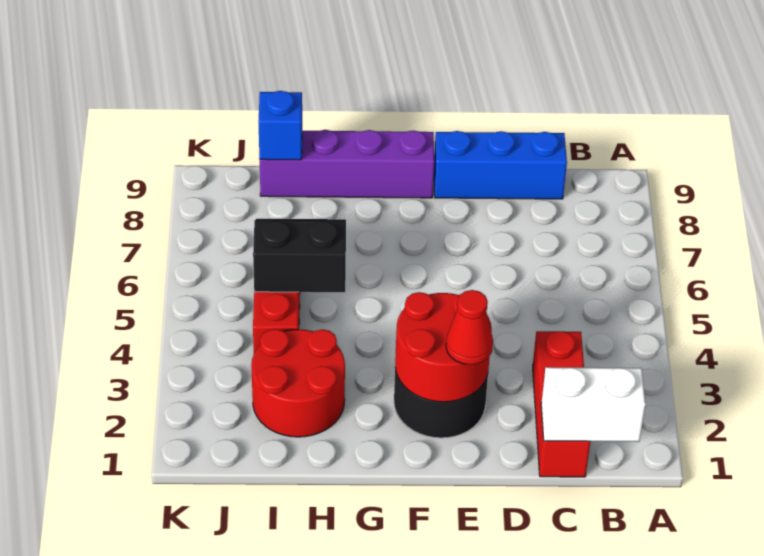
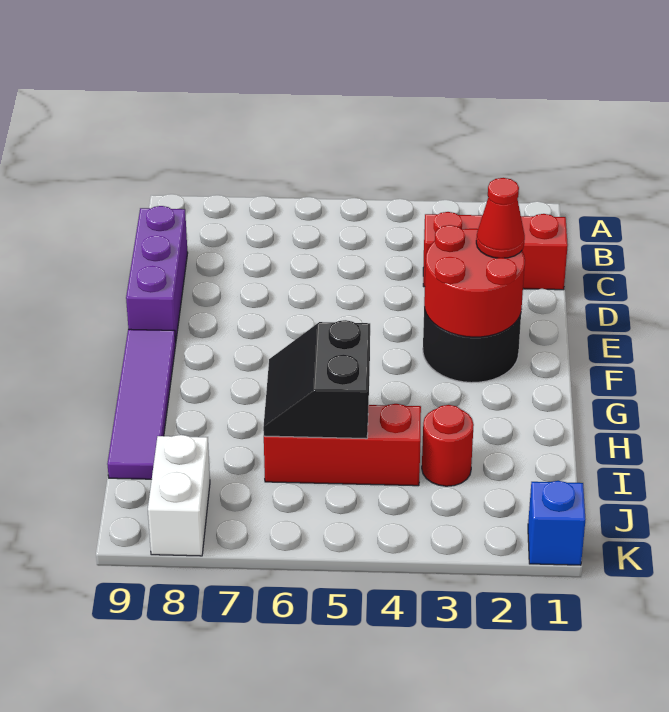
white brick B1:C1 level 2 -> white brick J8:K8 level 1
blue brick C9:E9 level 1 -> purple brick C9:E9 level 1
purple brick F9:I9 level 1 -> purple tile F9:I9 level 1
red round brick H2:I3 level 1 -> red round brick I3 level 1
blue brick I9 level 2 -> blue brick K1 level 1

